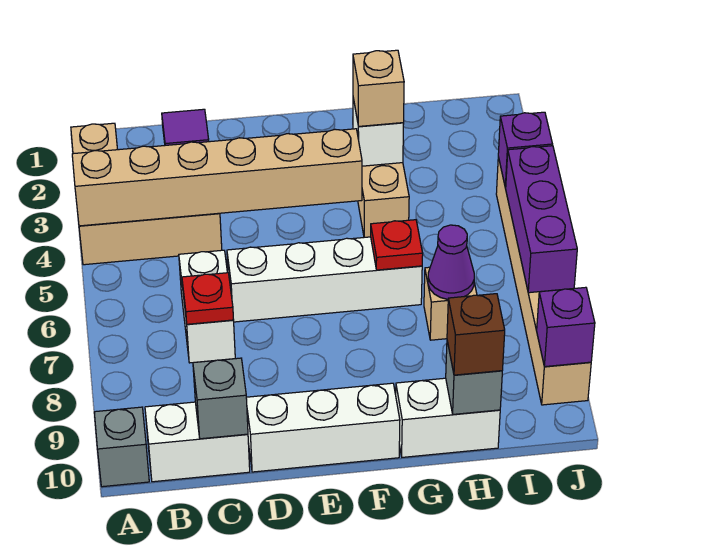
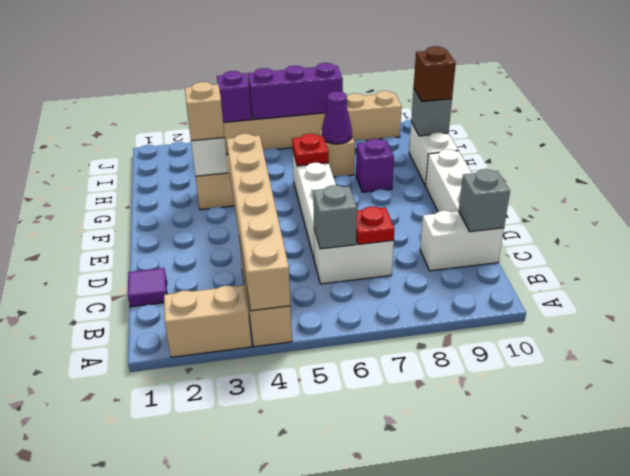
grey brick A10 level 1 -> grey brick C6 level 2
white brick B10:C10 level 1 -> white brick C9:C10 level 1
purple brick J9 level 2 -> purple brick G8 level 1

